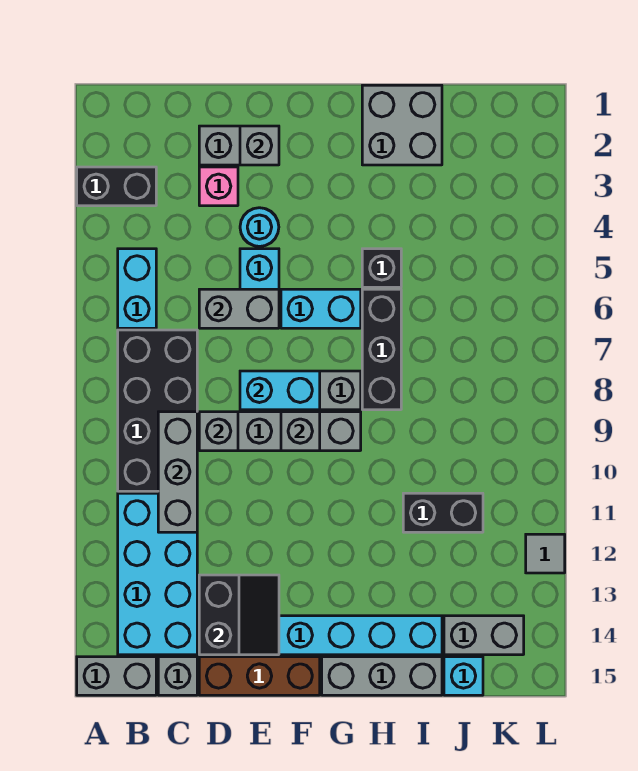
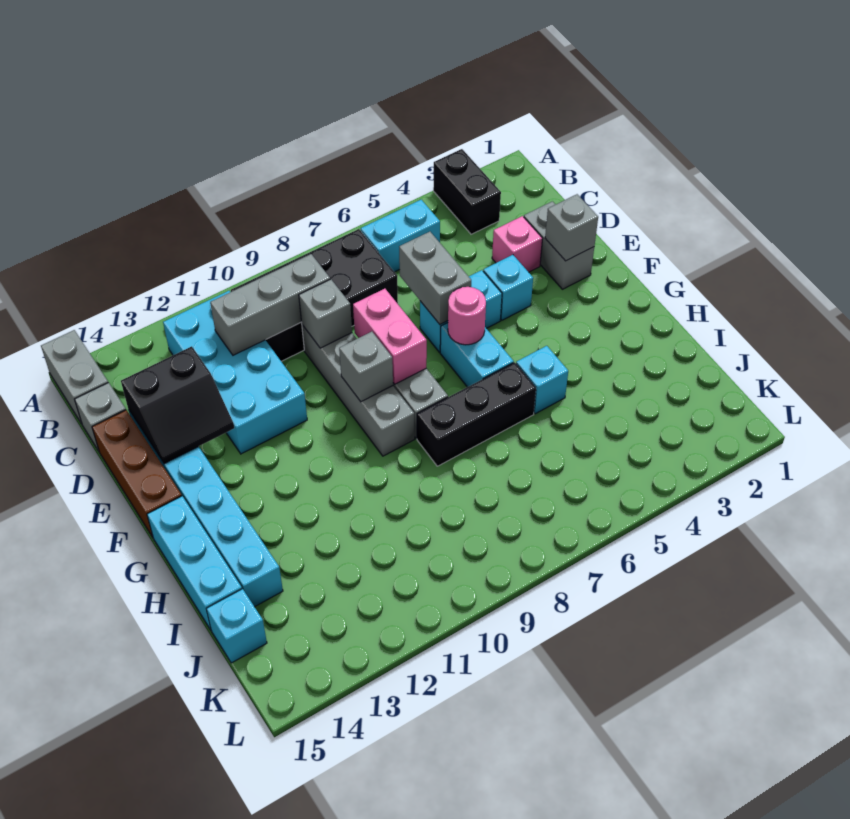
cyan brick B11:C14 level 1 -> cyan brick B11:E12 level 1
cyan round brick E4 level 1 -> cyan brick E4 level 1
cyan brick E8:F8 level 2 -> pink brick E8:F8 level 2
none -> pink round brick F6 level 2
grey brick G15:I15 level 1 -> cyan brick G15:I15 level 1
grey brick H1:I2 level 1 -> none
black brick H5 level 1 -> cyan brick H5 level 1
black brick I11:J11 level 1 -> none
grey brick J14:K14 level 1 -> none
grey tile L12 level 1 -> none

